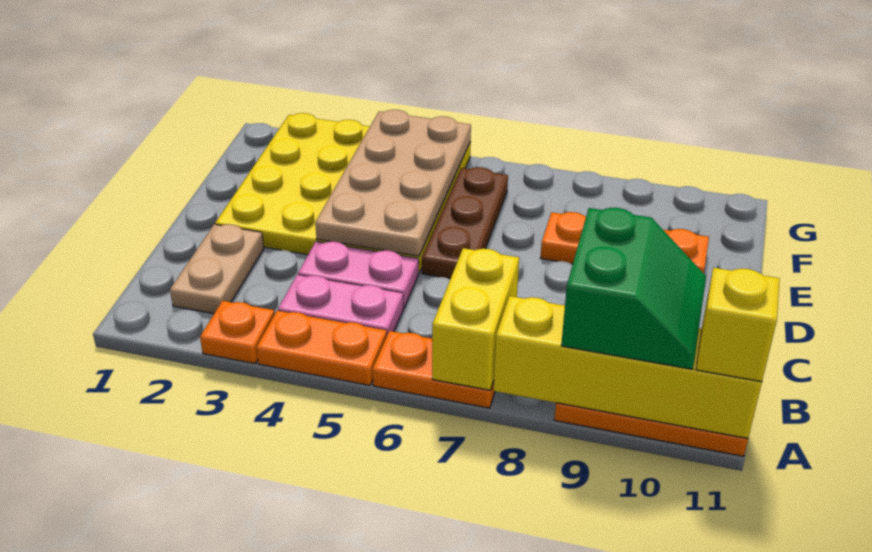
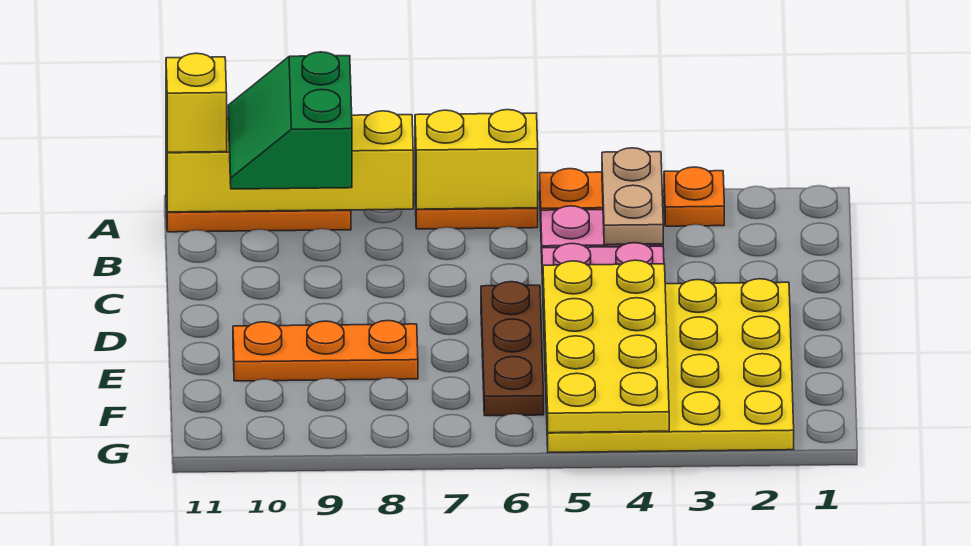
yellow brick A7:B7 level 2 -> yellow brick A6:A7 level 2
tan plate B2:C2 level 1 -> tan plate A4:B4 level 2
tan plate D4:G5 level 2 -> yellow plate D4:G5 level 2

